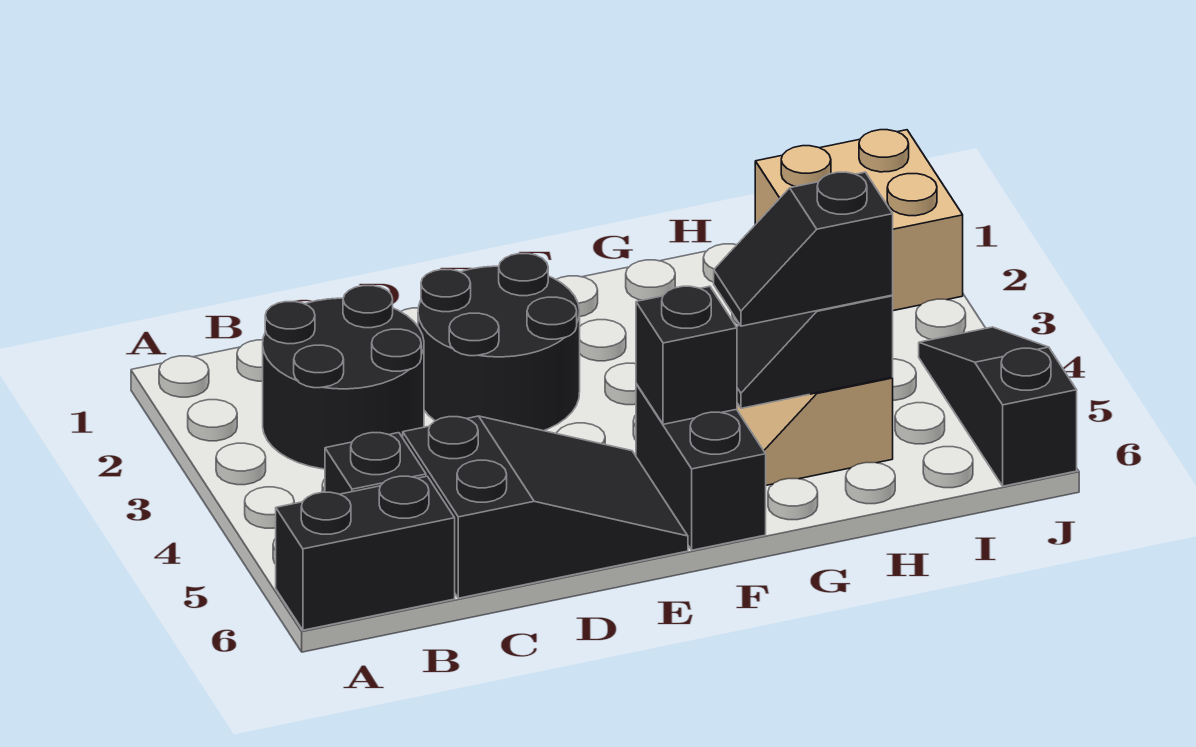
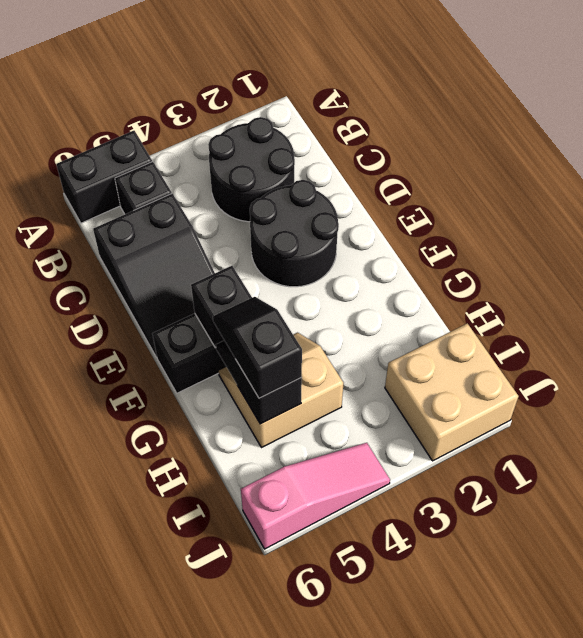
black brick A6:B6 level 1 -> black brick A5:A6 level 1
black slope J4:J6 level 1 top 6 -> pink slope J4:J6 level 1 top 6

